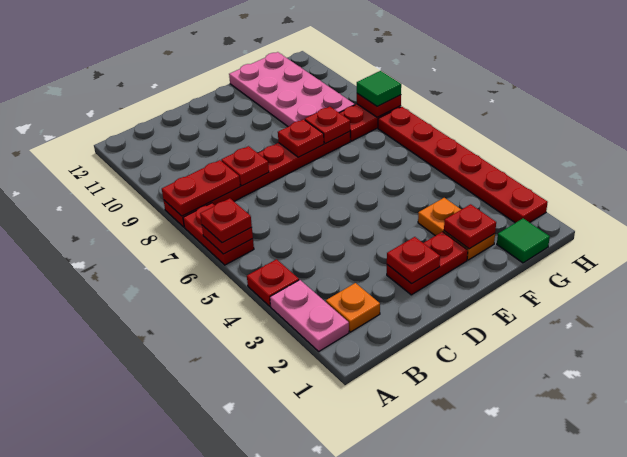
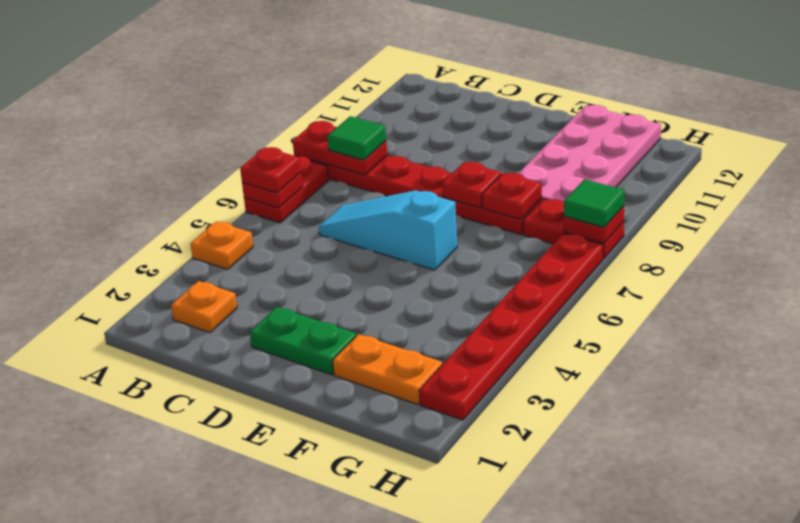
pink plate A2:A3 level 1 -> none
red plate A4 level 1 -> orange plate A4 level 1
none -> cyan slope C6:E6 level 1 top E
red plate C8 level 2 -> none
red plate D2:E2 level 1 -> green plate D2:E2 level 1
red plate D2 level 2 -> none
orange plate F2:F3 level 1 -> orange plate F2:G2 level 1
red plate F2 level 2 -> none
green tile G1 level 1 -> green tile B8 level 3

